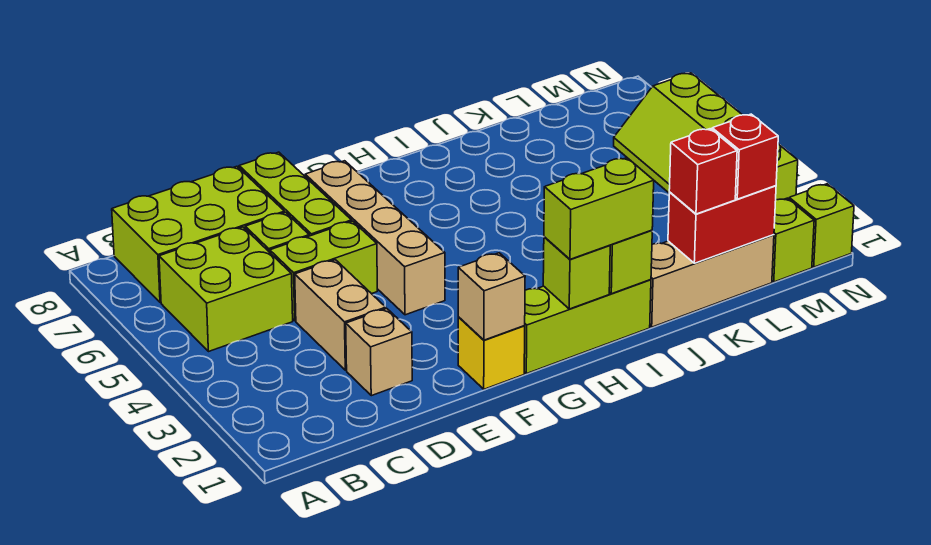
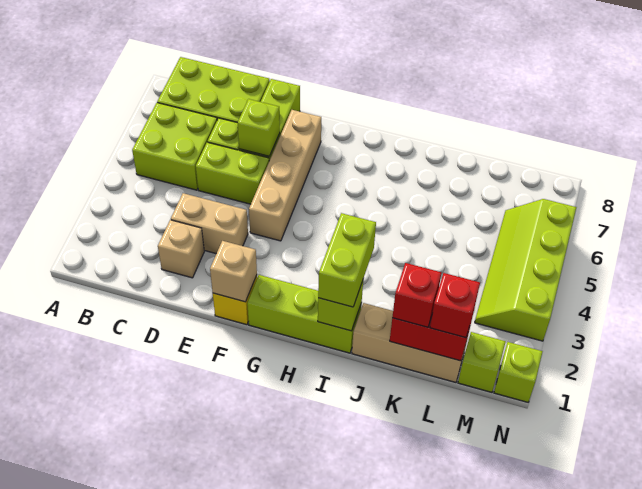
tan brick D3:D4 level 1 -> tan brick D3:E3 level 1
lime brick H1 level 2 -> lime brick E6 level 2
lime brick H1:I1 level 3 -> lime brick I1:I2 level 3

